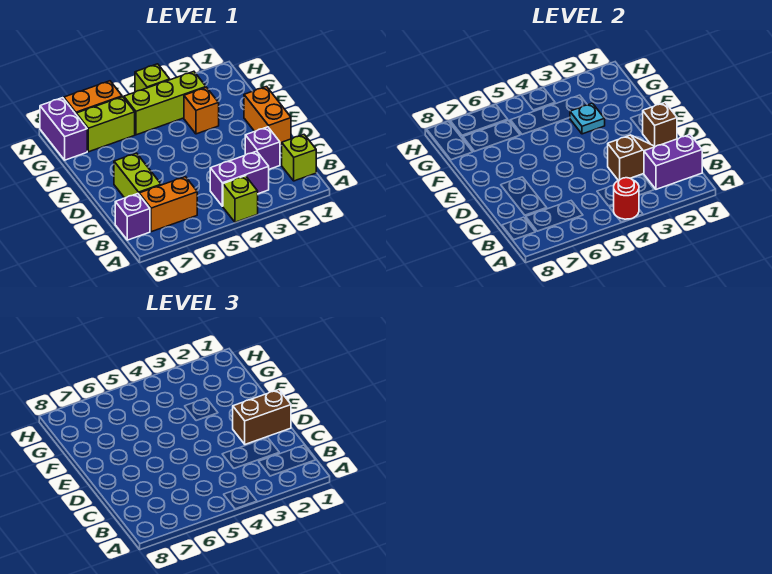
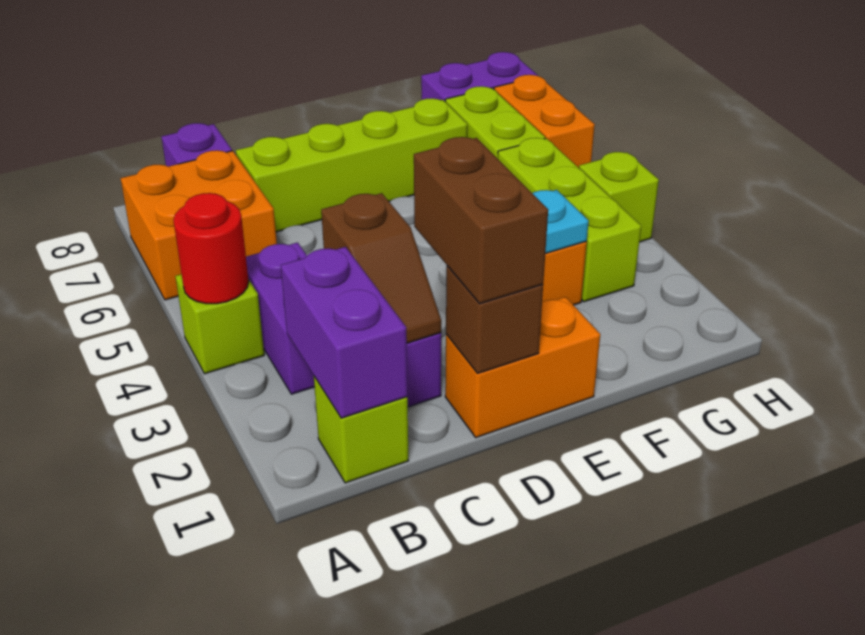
orange brick B6:B7 level 1 -> orange brick A6:B7 level 1
lime brick C7:D7 level 1 -> lime brick C7:F7 level 1

